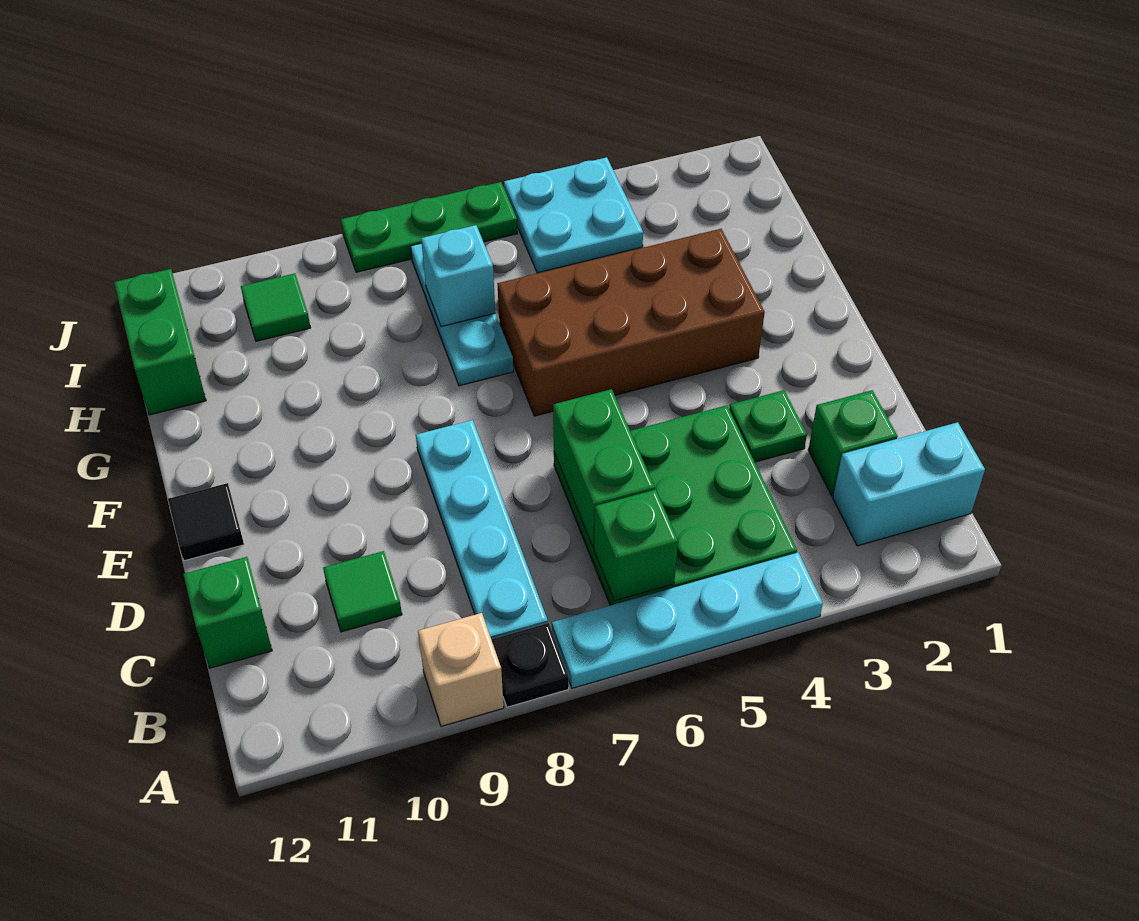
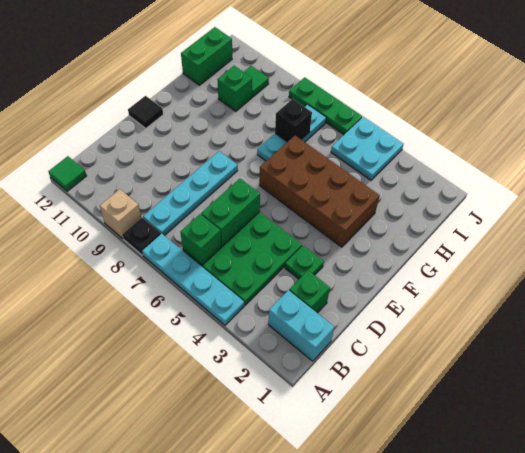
green tile C10 level 1 -> green tile A12 level 1
green brick C12 level 1 -> green brick H10 level 1
cyan brick H7 level 2 -> black brick H7 level 2

